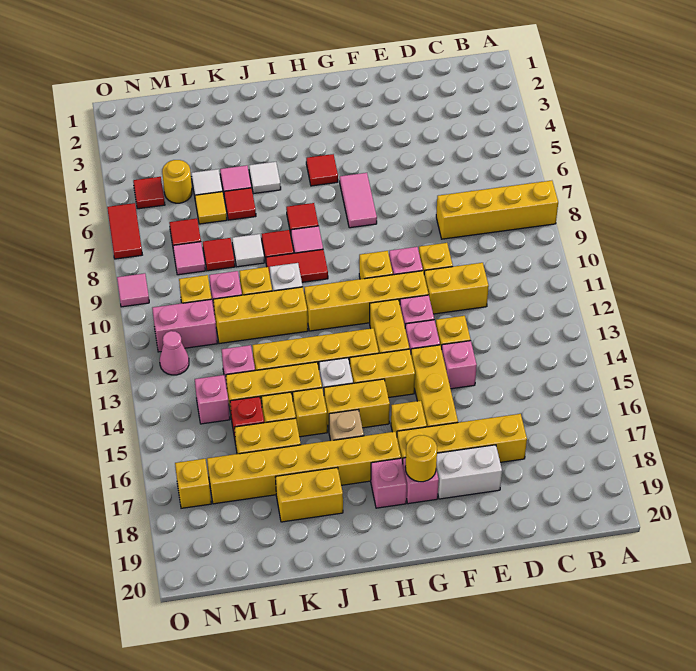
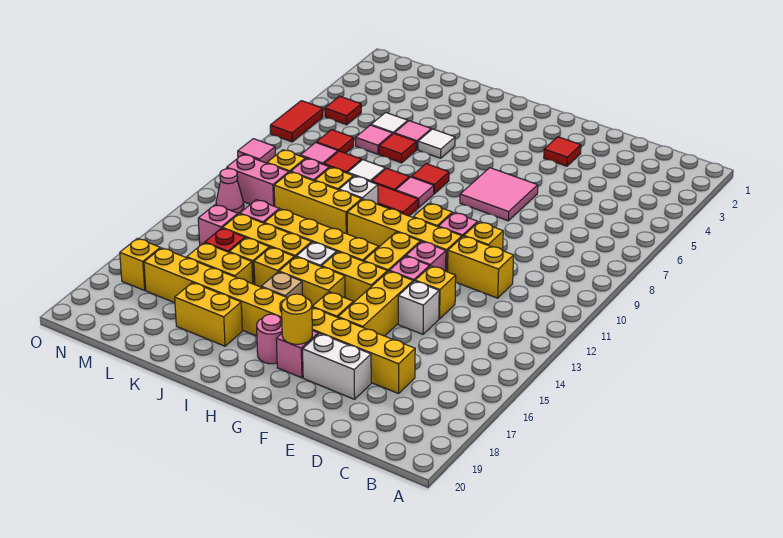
yellow brick A8:D8 level 1 -> none
pink brick E14 level 1 -> white brick E14 level 1
pink tile G6:G7 level 1 -> pink tile F6:G7 level 1
red tile H5 level 1 -> red tile F3 level 1
pink brick H18 level 1 -> pink round brick H18 level 1
yellow tile L6 level 1 -> pink tile L6 level 1
yellow round brick M5 level 1 -> none

